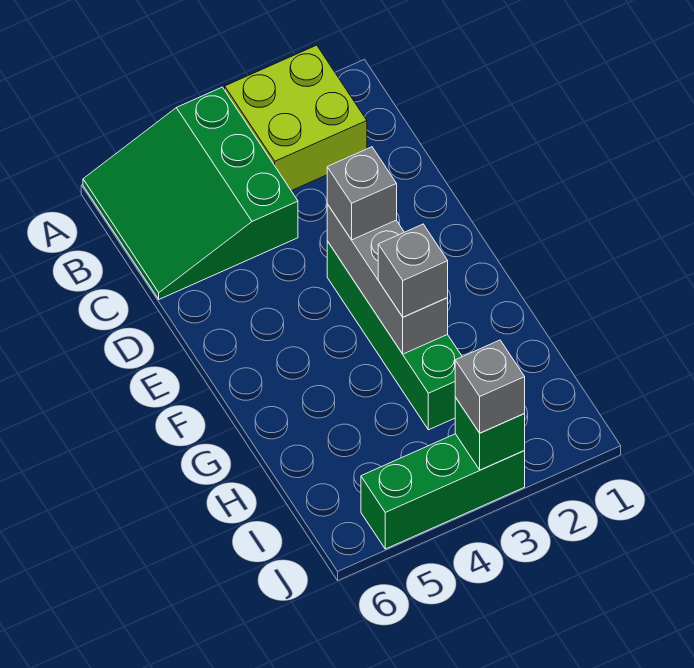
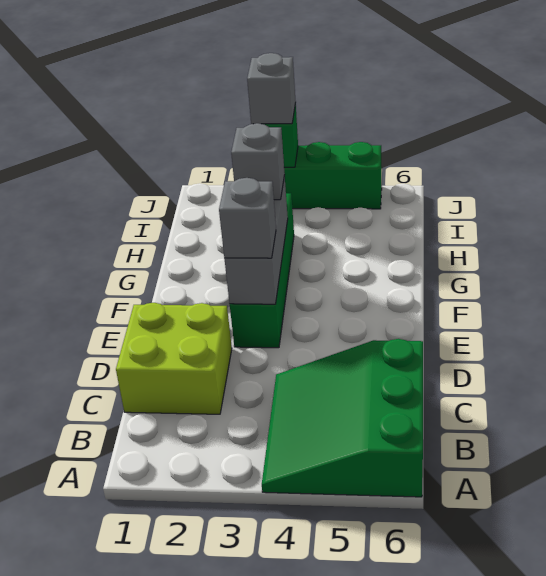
lime brick A2:B3 level 1 -> lime brick C1:D2 level 1
green slope A4:C6 level 1 top 4 -> green slope A4:C6 level 1 top 6

